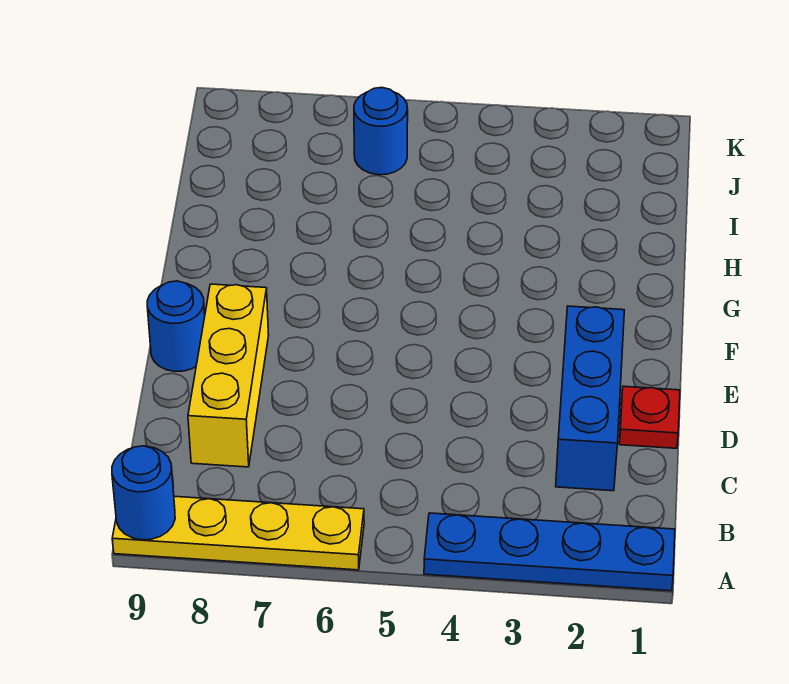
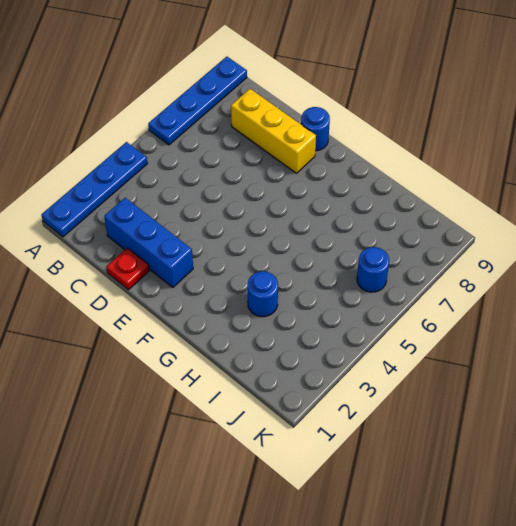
yellow plate A6:A9 level 1 -> blue plate A6:A9 level 1
blue round brick A9 level 2 -> blue round brick H3 level 1

